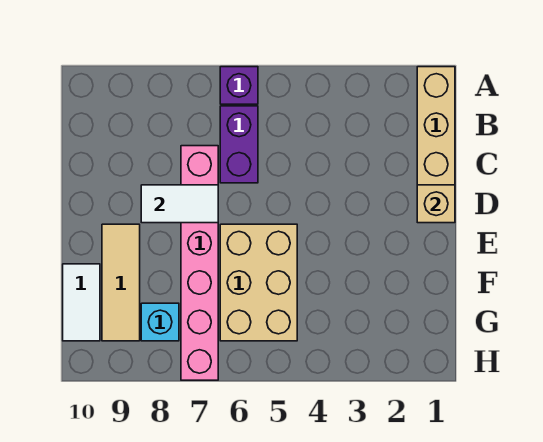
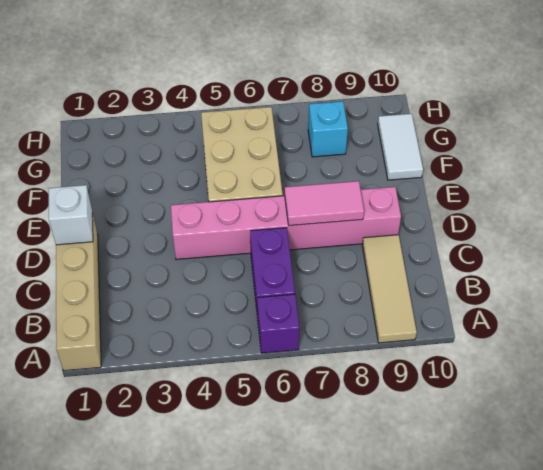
pink brick C7:H7 level 1 -> pink brick D4:D9 level 1
tan brick D1 level 2 -> white brick D1 level 2
white tile D7:D8 level 2 -> pink tile D7:D8 level 2
tan tile E9:G9 level 1 -> tan tile A9:C9 level 1

